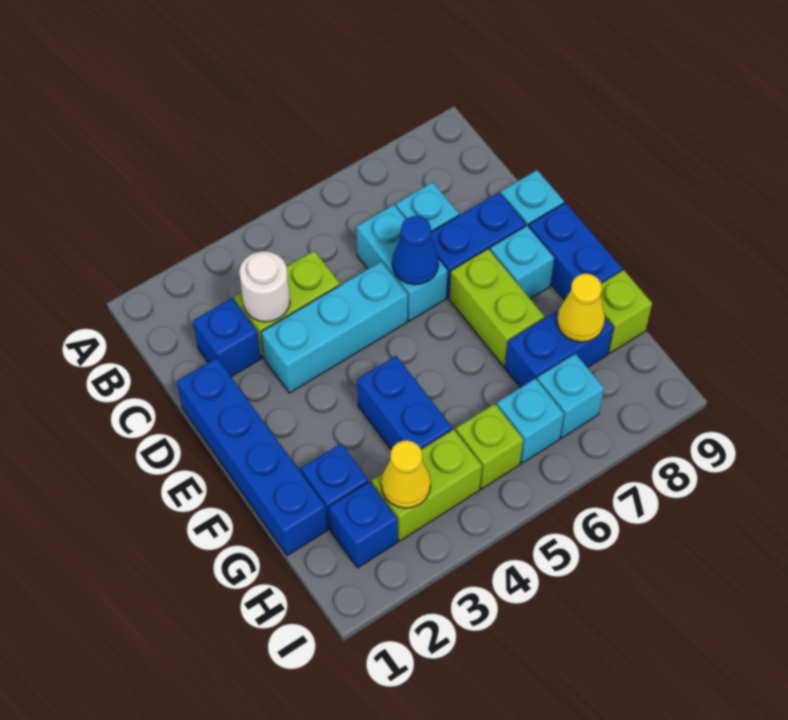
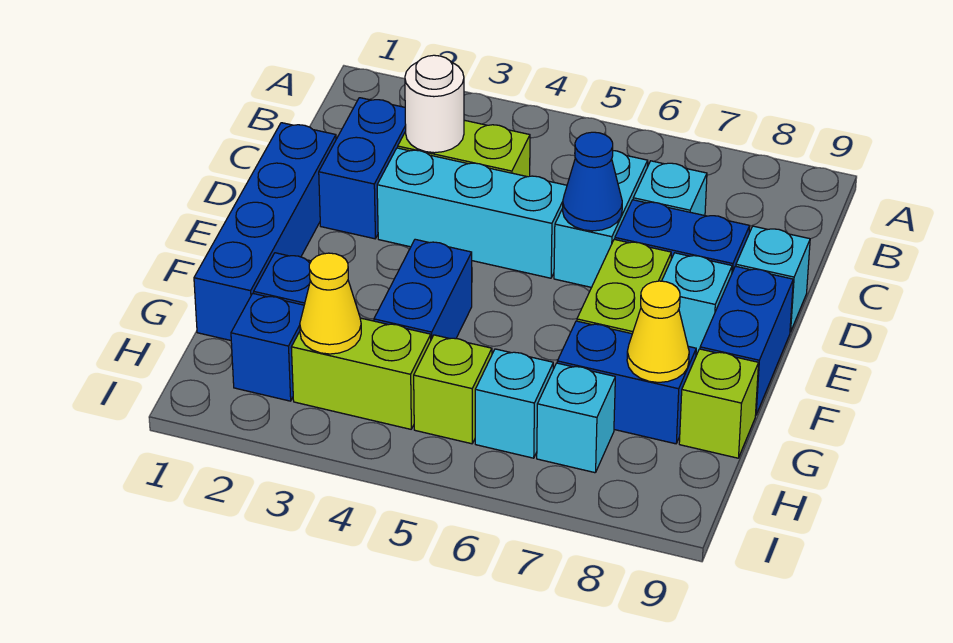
blue brick C2 level 1 -> blue brick C2:D2 level 1

